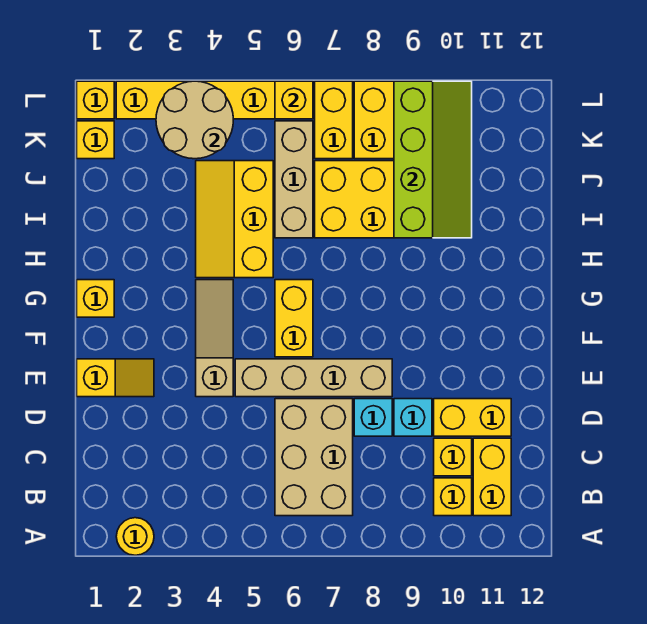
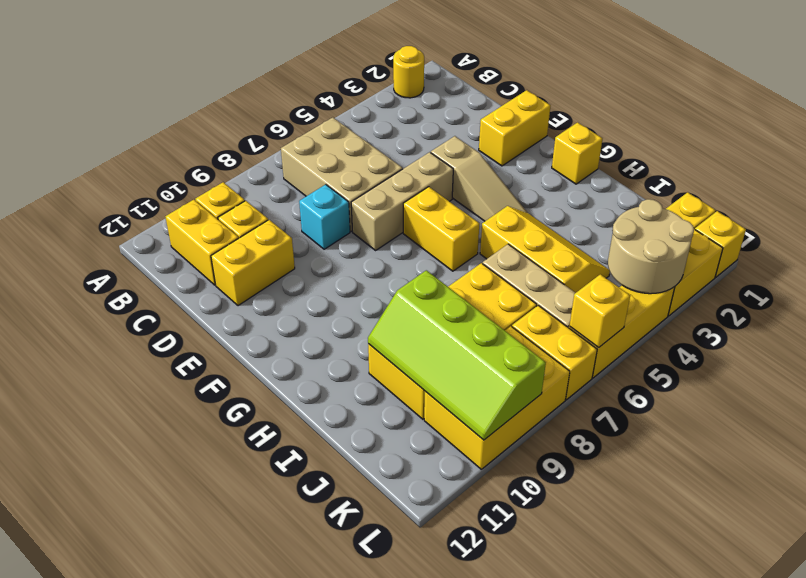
cyan brick D9 level 1 -> none
yellow slope E1:E2 level 1 top 1 -> yellow brick E1:E2 level 1
tan brick E5:E8 level 1 -> tan brick E5:E7 level 1

